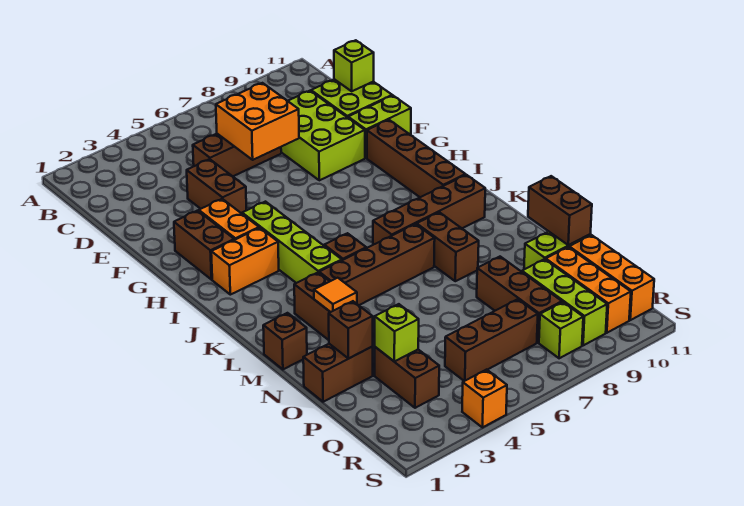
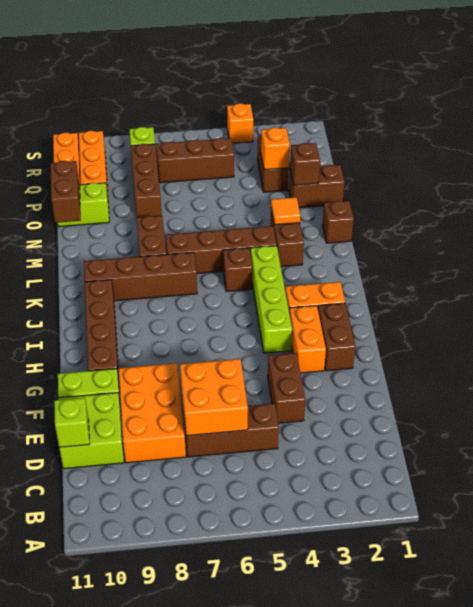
lime brick D8:F9 level 1 -> orange brick D8:F9 level 1
lime brick P3 level 2 -> orange brick P3 level 2
lime brick P9:R9 level 1 -> none

